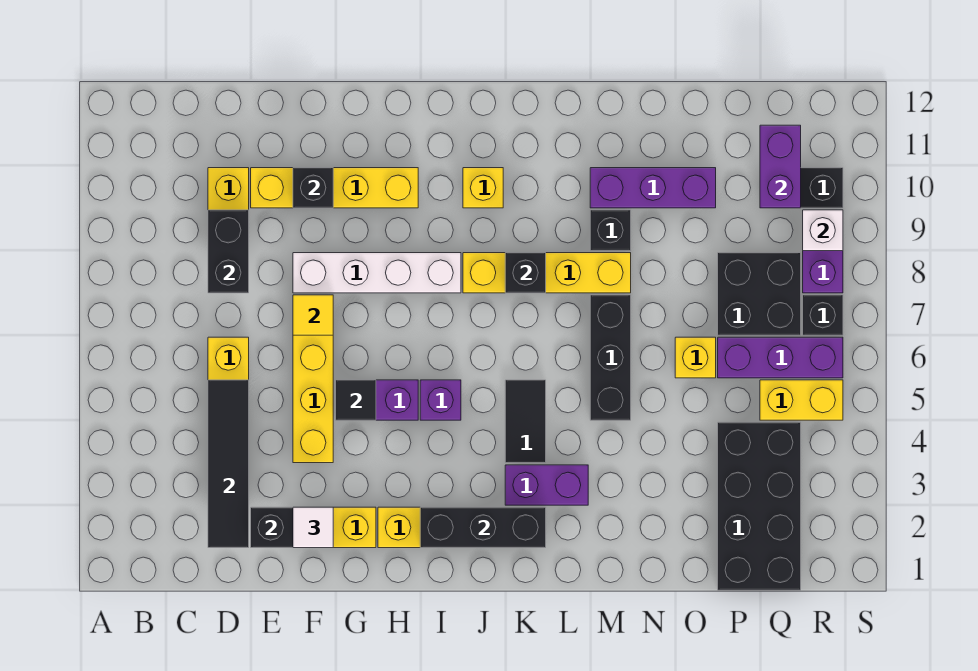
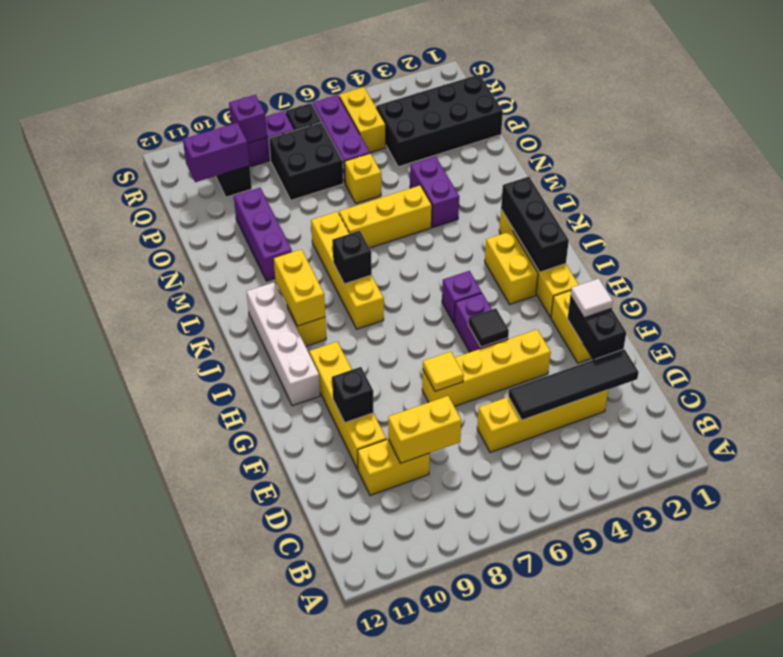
black brick D8:D9 level 2 -> yellow brick D8:D9 level 2
white brick F8:I8 level 1 -> white brick H11:K11 level 1
none -> yellow brick I3:J3 level 1
none -> yellow brick J10:K10 level 2
purple brick K3:L3 level 1 -> purple brick M4:N4 level 1
black tile K4:K5 level 1 -> none
black brick M5:M7 level 1 -> yellow brick M5:M7 level 1
black brick M9 level 1 -> none
white brick R9 level 2 -> purple brick R9 level 2

